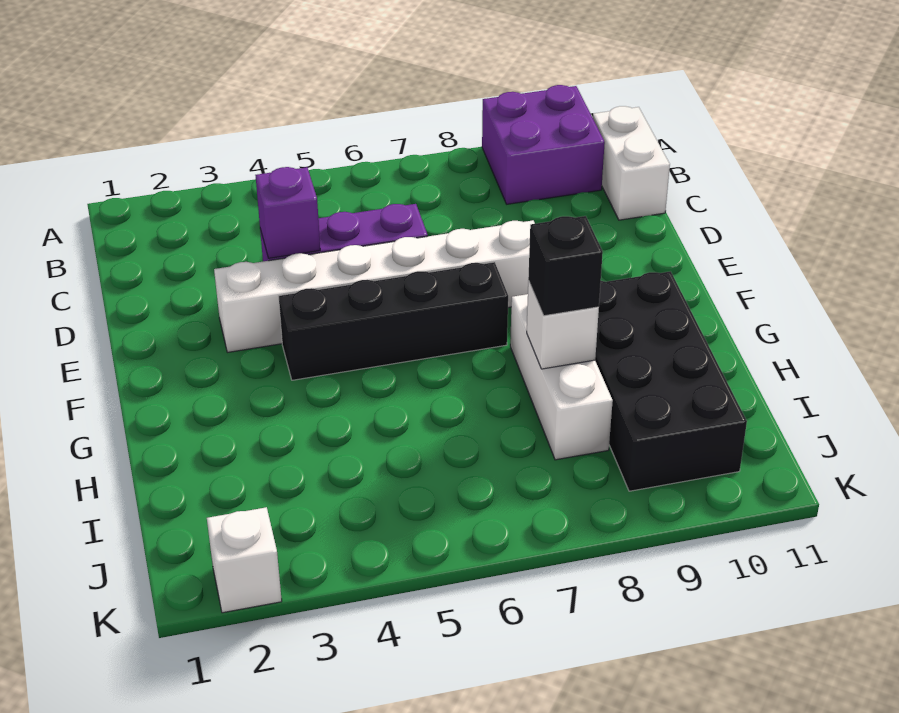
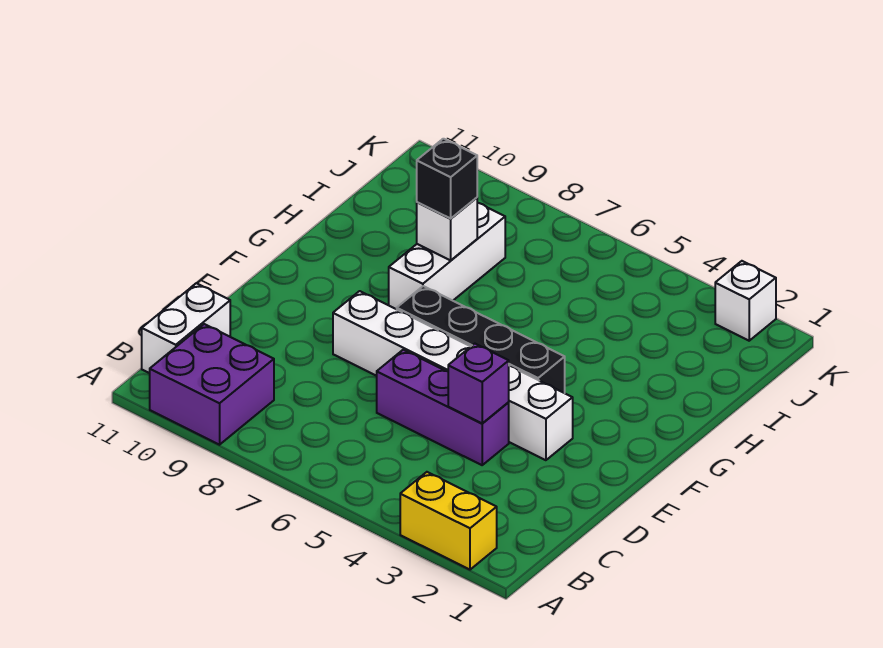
none -> yellow brick A2:A3 level 1
black brick G9:J10 level 1 -> none

